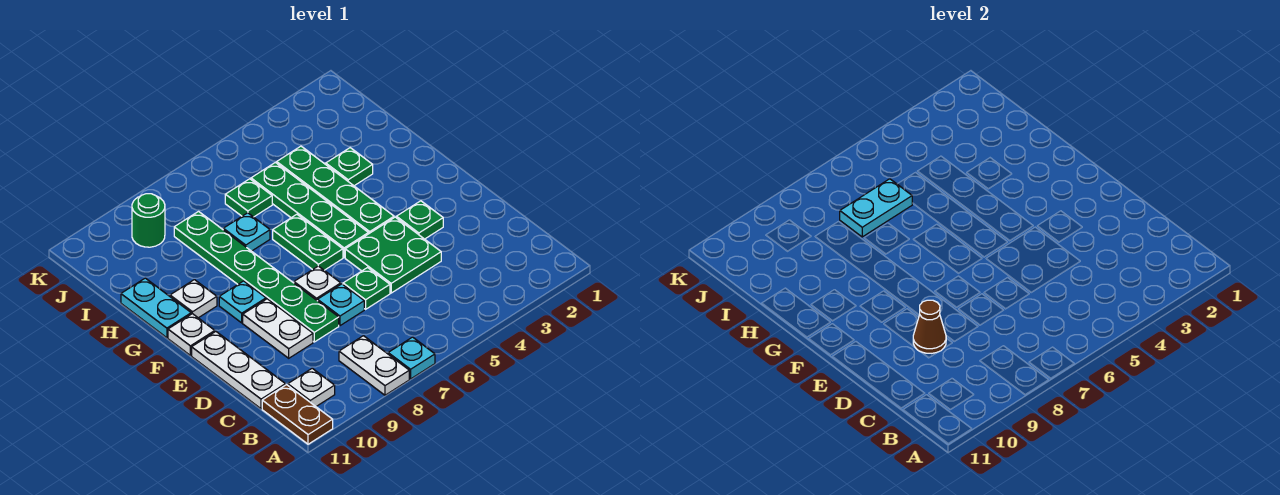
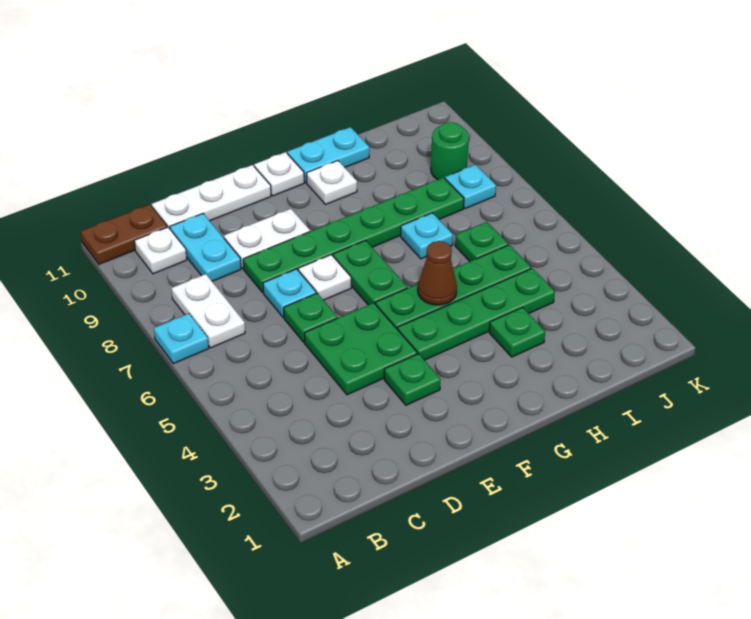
white plate A8:B8 level 1 -> white plate B7:B8 level 1
brown cone D9 level 2 -> brown cone G5 level 2
green plate F6:G6 level 1 -> green plate F6:F7 level 1
cyan plate F9 level 1 -> cyan plate J8 level 1
cyan plate I6:I7 level 2 -> cyan plate C9:C10 level 1

